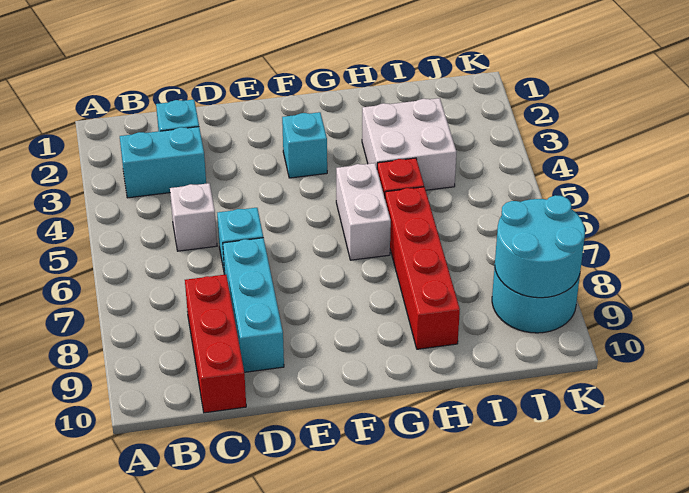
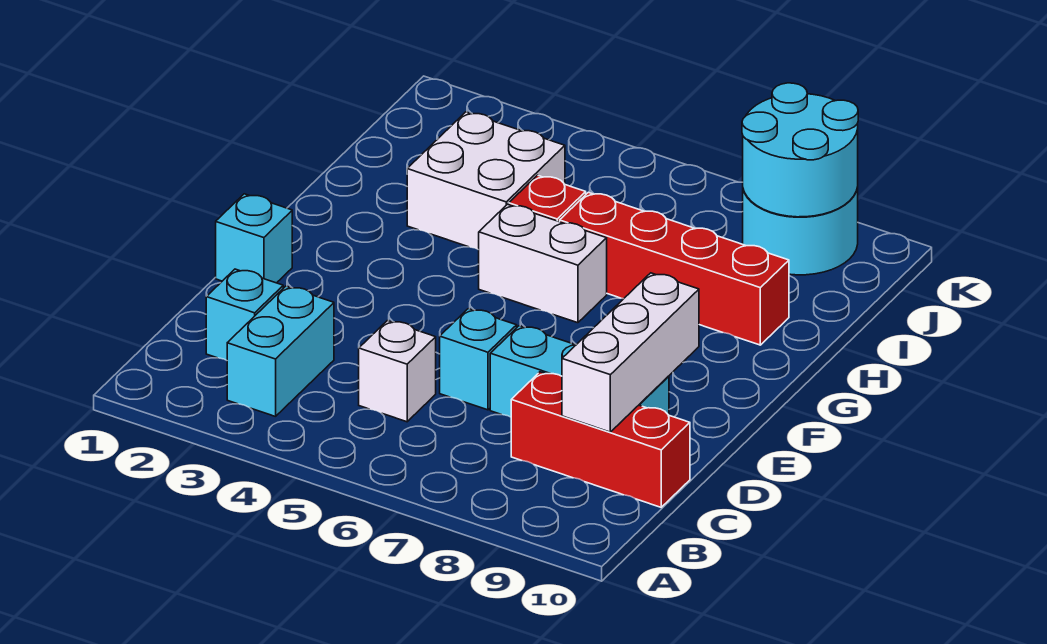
none -> white brick C9:E9 level 2
cyan brick F3 level 1 -> cyan brick E1 level 1

